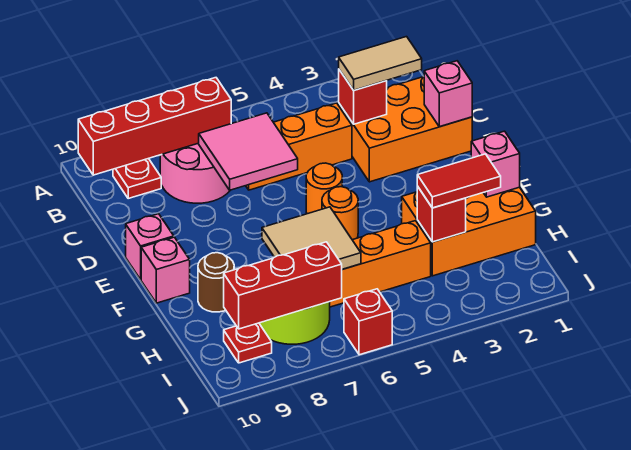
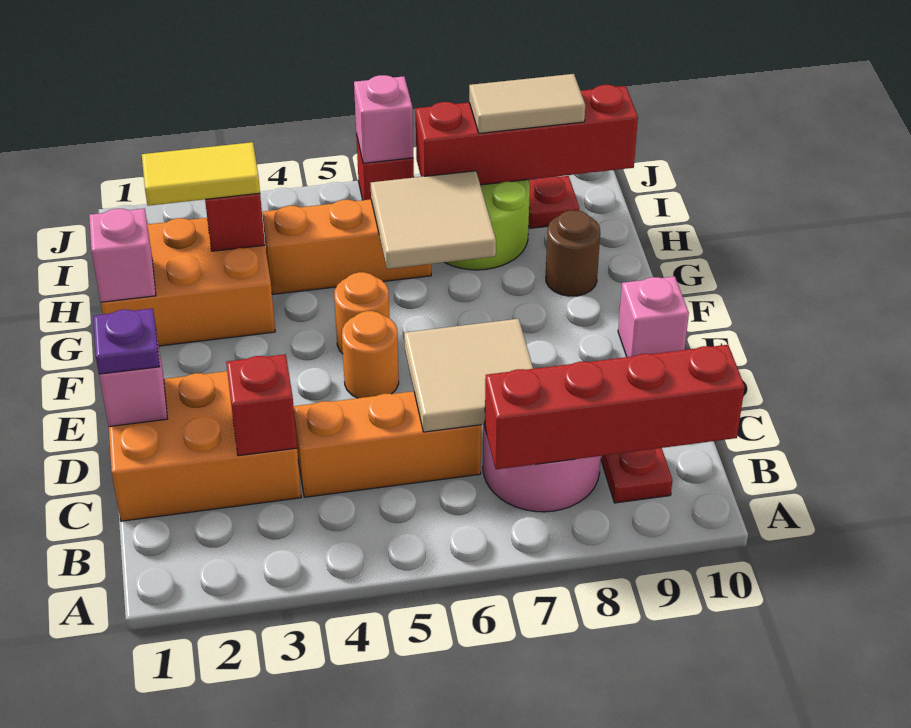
tan tile C2:C3 level 3 -> tan tile I8:I9 level 3
pink tile C6:D7 level 2 -> tan tile C6:D7 level 2
none -> purple plate D1 level 3
pink brick F10 level 1 -> pink brick J6 level 2
red tile H2:H3 level 3 -> yellow tile H2:H3 level 3
red brick I7:I9 level 2 -> red brick I7:I10 level 2

